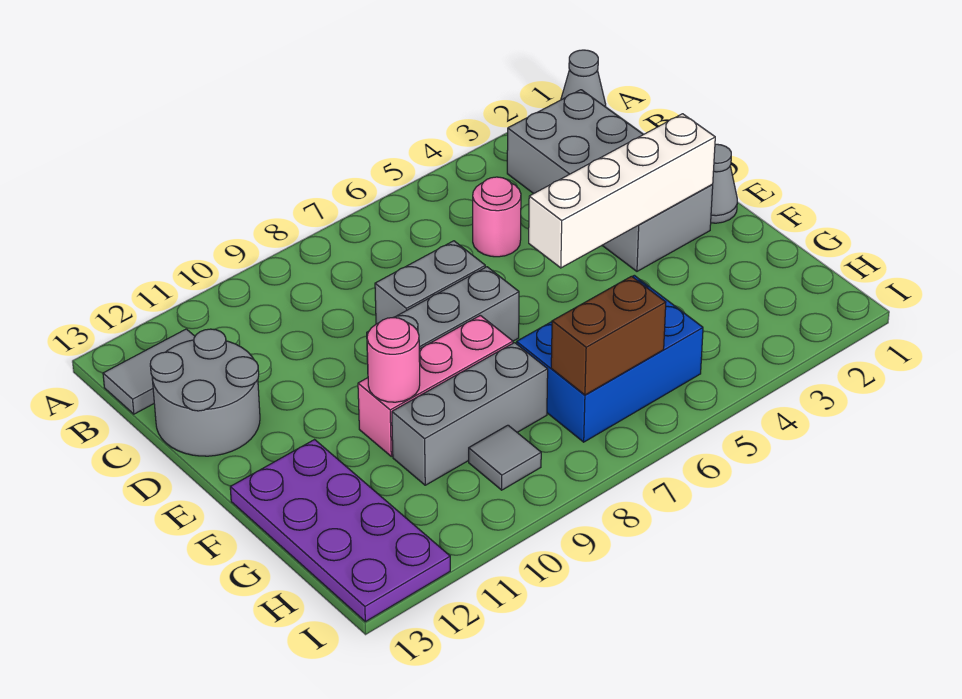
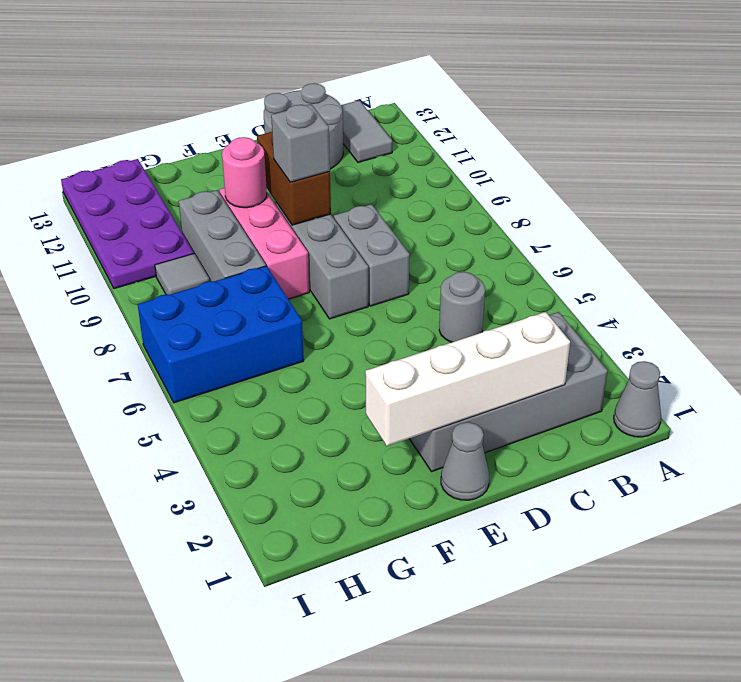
pink round brick C5 level 1 -> grey round brick C5 level 1
white brick E2:E5 level 2 -> white brick C2:F2 level 2
none -> grey brick E9 level 3
purple plate F12:I13 level 1 -> purple plate H10:I13 level 1
blue brick G5:H7 level 1 -> blue brick G6:I7 level 1
brown brick H6:H7 level 2 -> brown brick E9:E10 level 2

